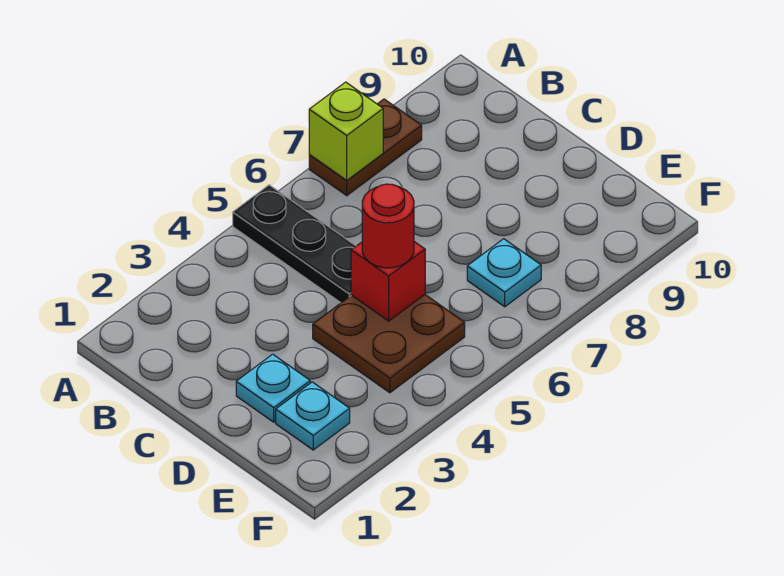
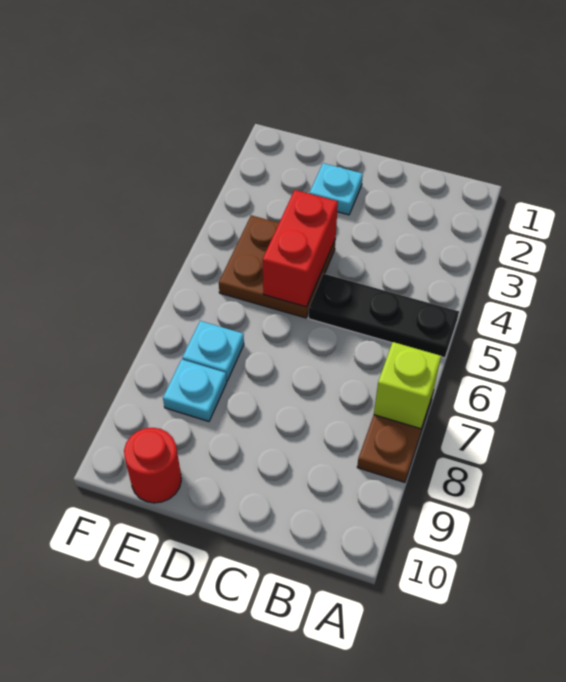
red brick D5 level 2 -> red brick D4:D5 level 2
red round brick D5 level 3 -> red round brick E10 level 1
cyan plate E2 level 1 -> cyan plate E8 level 1

